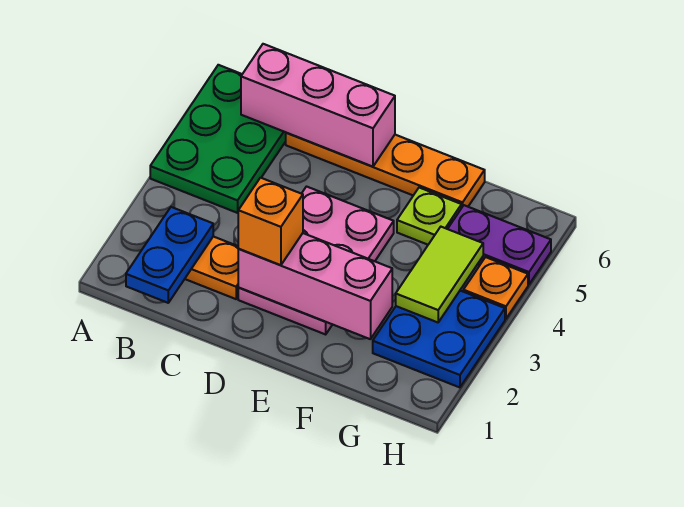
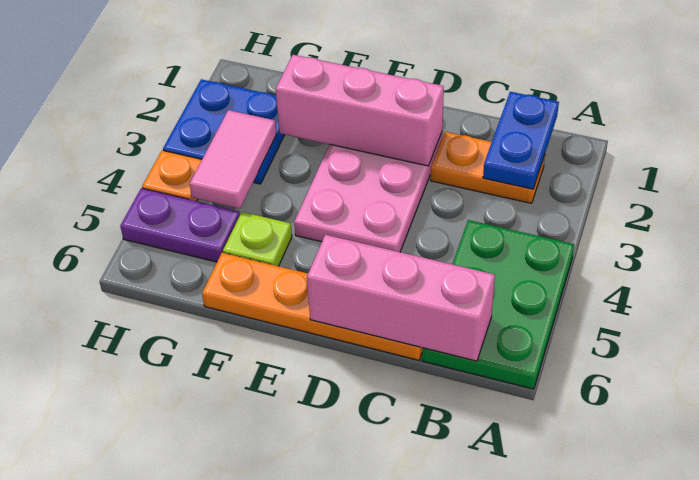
orange brick D2 level 3 -> none
lime tile G3:G4 level 2 -> pink tile G3:G4 level 2

